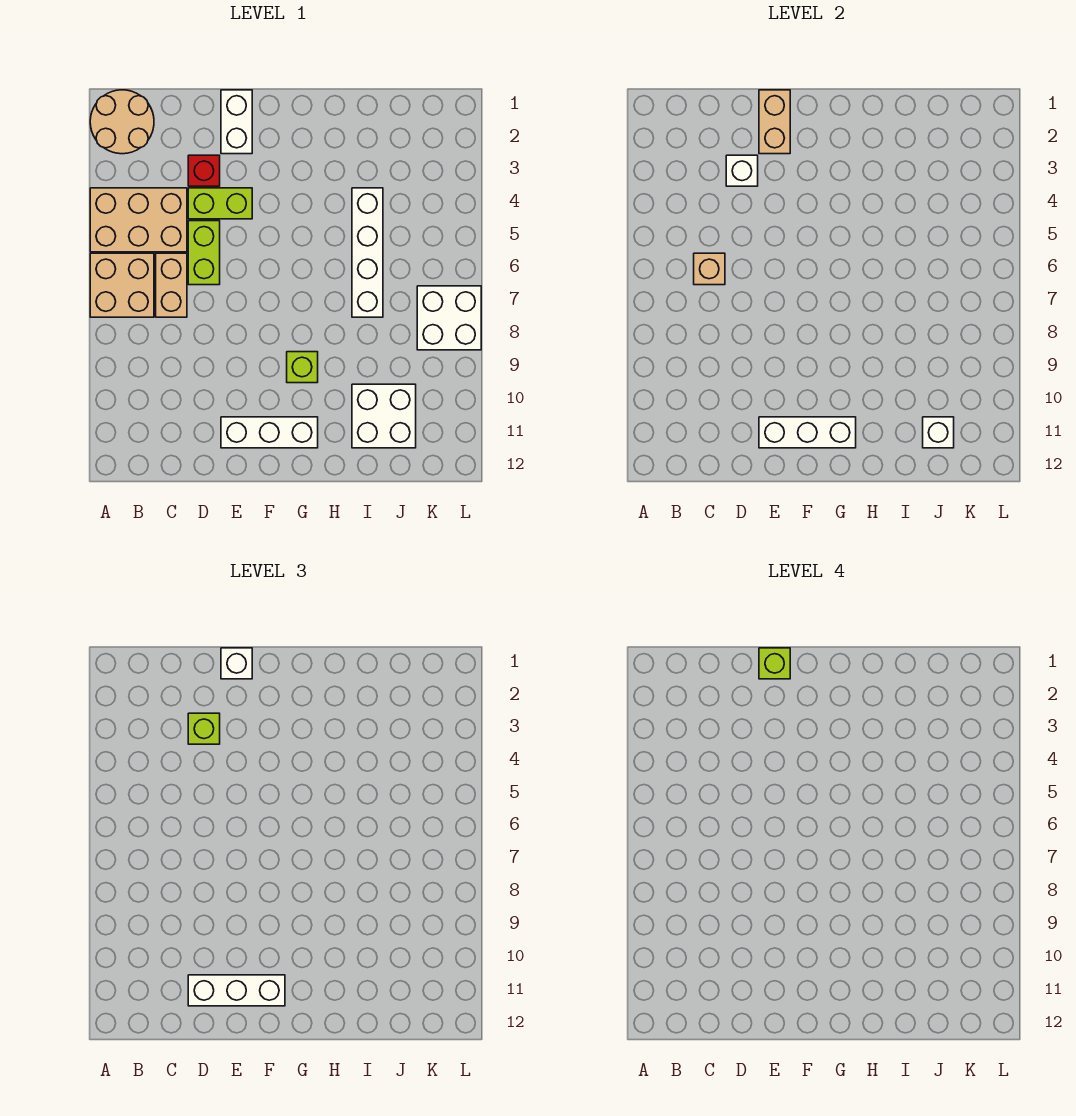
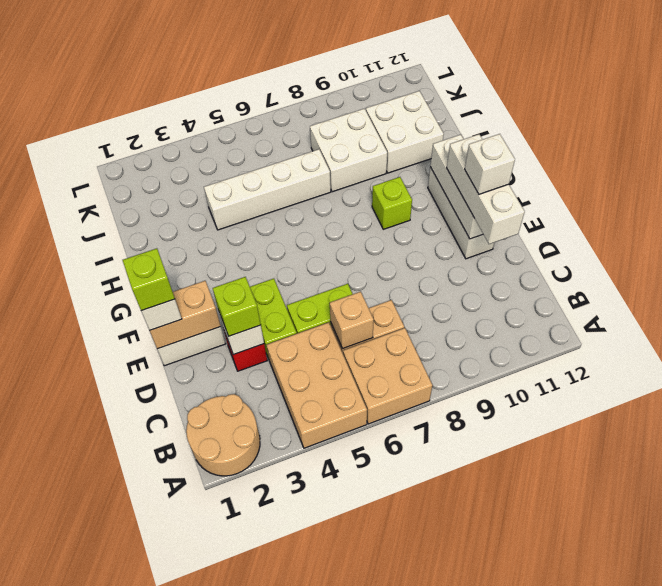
white brick J11 level 2 -> white brick E11 level 4
white brick K7:L8 level 1 -> white brick I8:J9 level 1

